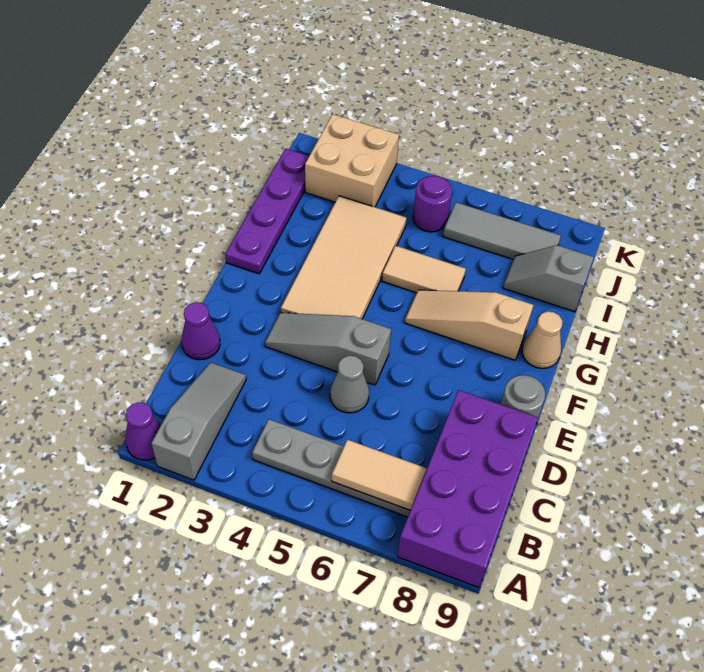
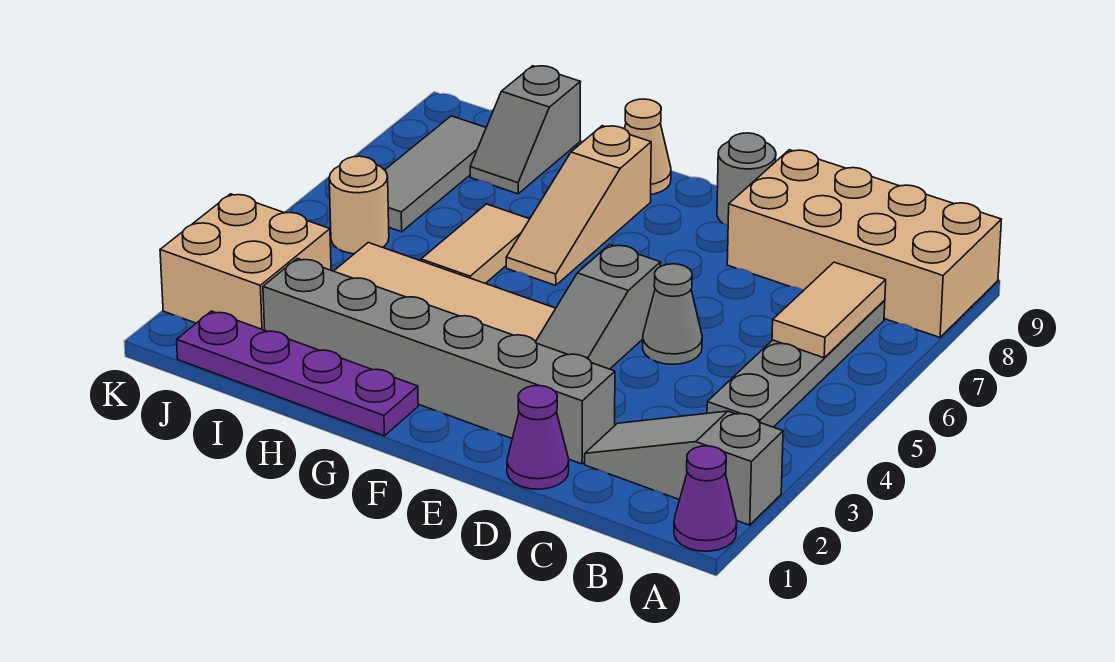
purple brick A8:D9 level 1 -> tan brick A8:D9 level 1
none -> grey brick D2:I2 level 1
purple round brick J5 level 1 -> tan round brick J5 level 1

